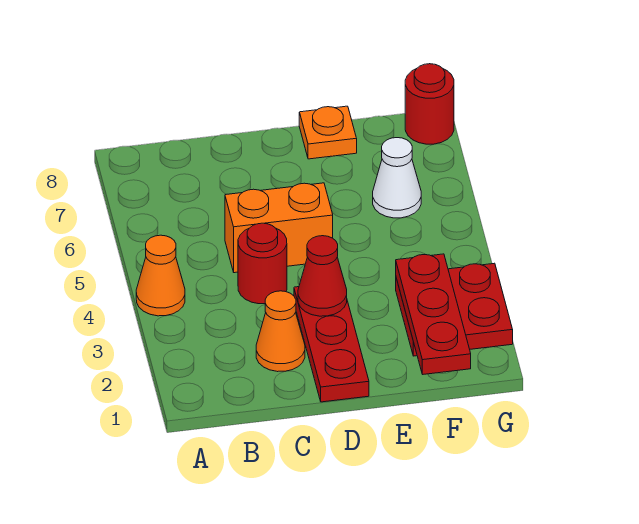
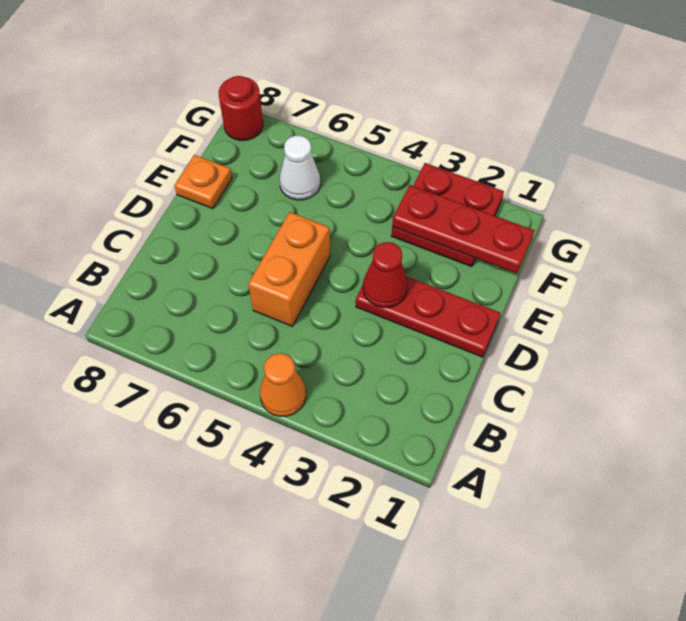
orange cone C2 level 1 -> none
red round brick C4 level 1 -> none

